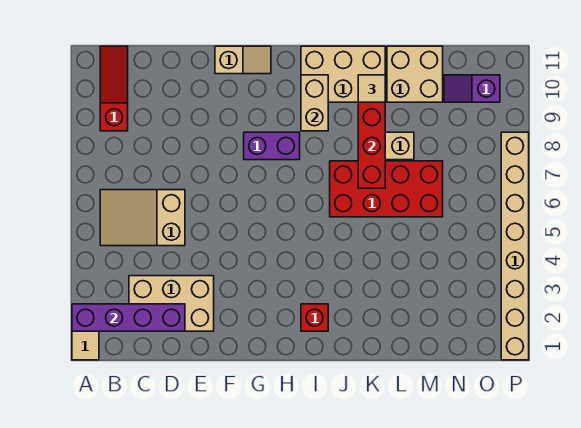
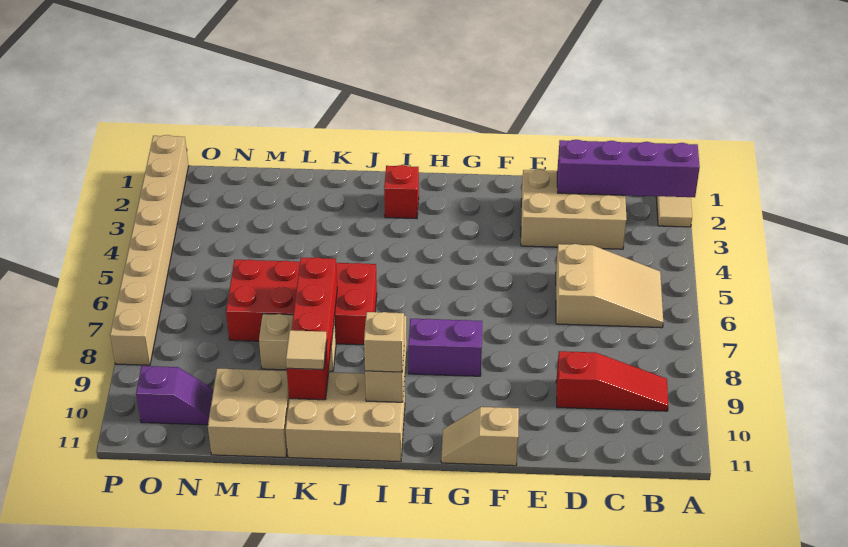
red slope B9:B11 level 1 top 9 -> red slope B9:D9 level 1 top D
none -> tan brick I10 level 3

